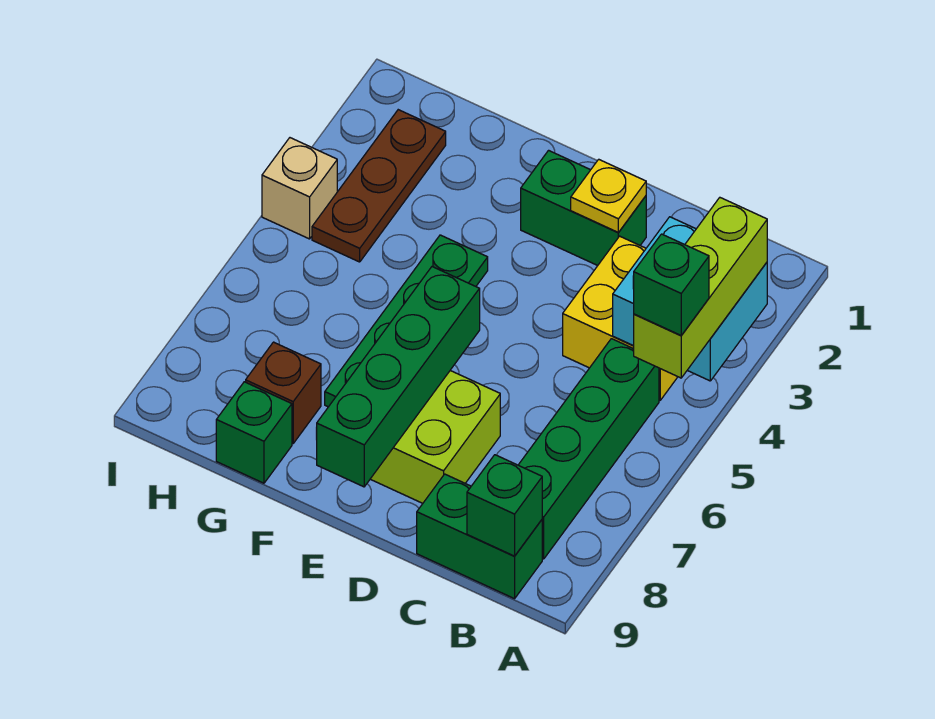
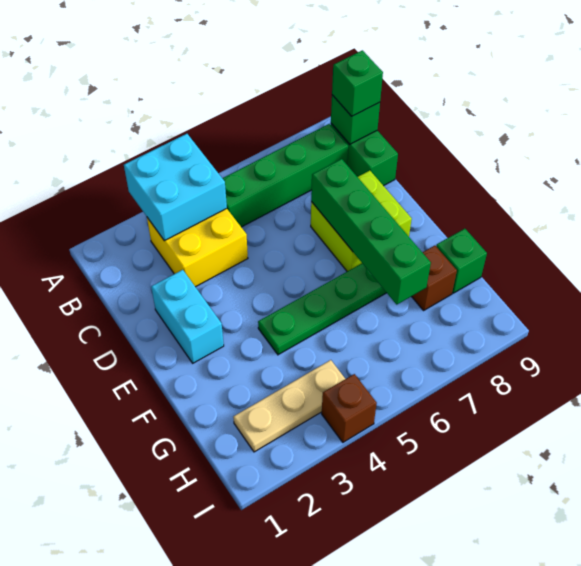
lime brick A3:A5 level 3 -> none
green brick A5 level 4 -> green brick B9 level 3
green brick D2:E2 level 1 -> cyan brick D2:E2 level 1
yellow plate D2 level 2 -> none
green brick E6:E9 level 2 -> green brick D7:G7 level 2
brown plate H2:H4 level 1 -> tan plate H2:H4 level 1
tan brick I4 level 1 -> brown brick I4 level 1

